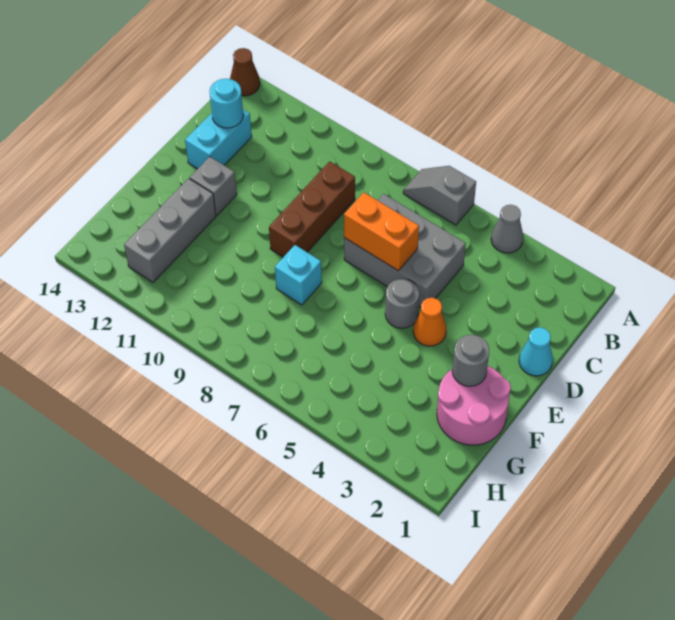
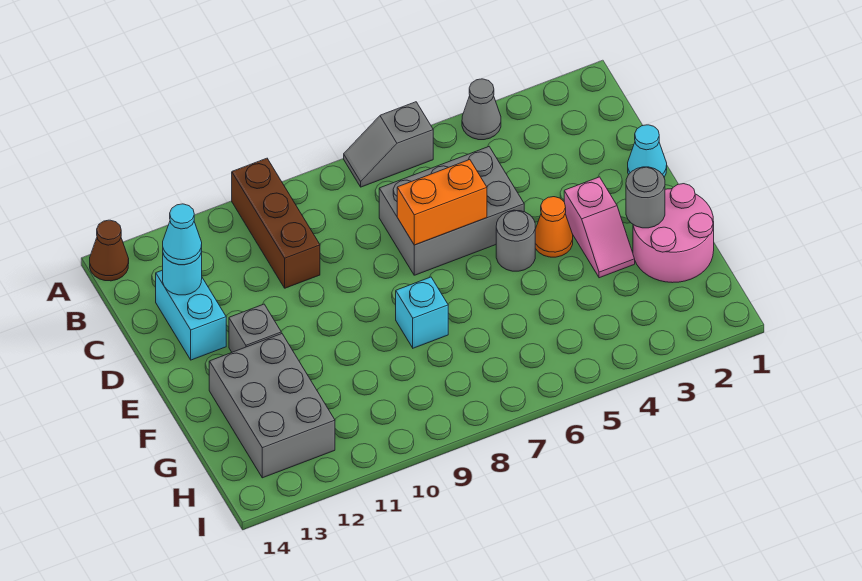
brown brick C9:E9 level 1 -> brown brick A10:C10 level 1
none -> cyan cone C13 level 3
none -> pink slope E3:F3 level 1 top E
grey brick F12:H12 level 1 -> grey brick F12:H13 level 1

